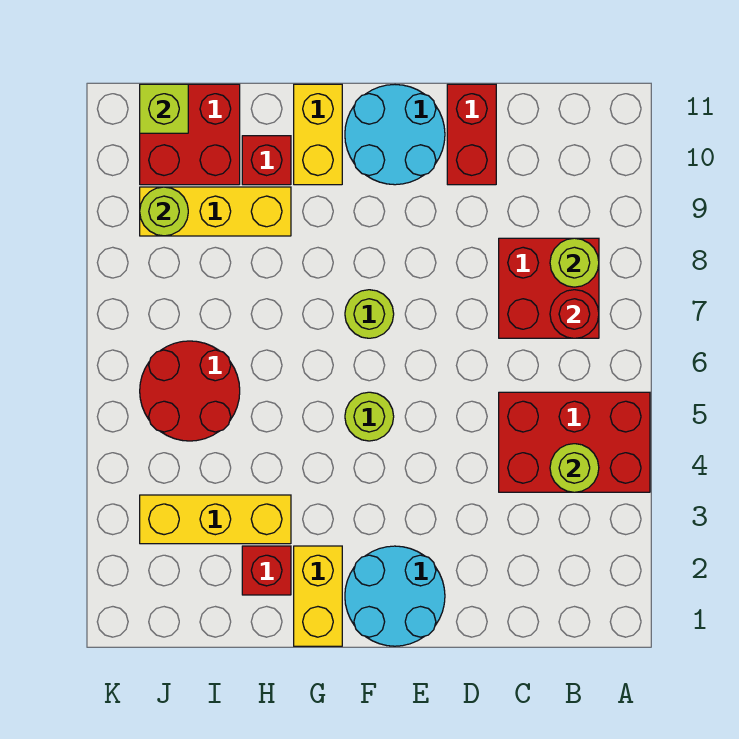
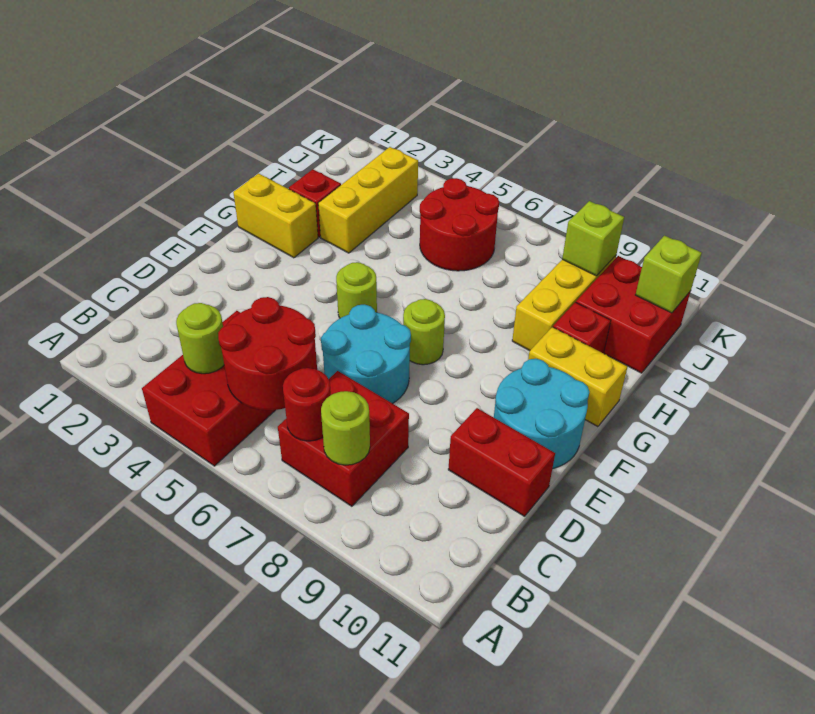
none -> red round brick B5:C6 level 2
cyan round brick E1:F2 level 1 -> cyan round brick D6:E7 level 1
lime round brick J9 level 2 -> lime brick J9 level 2

